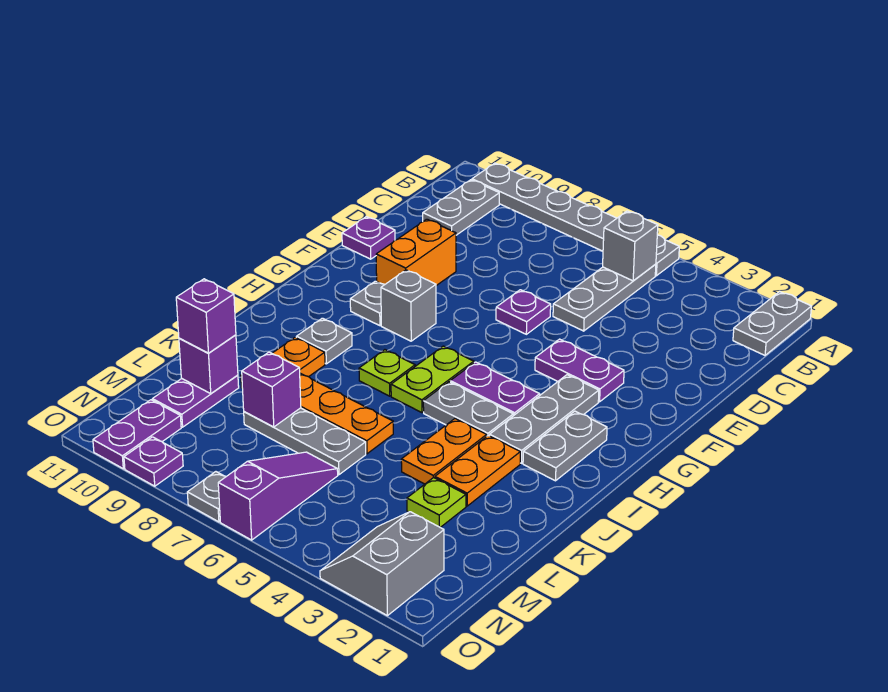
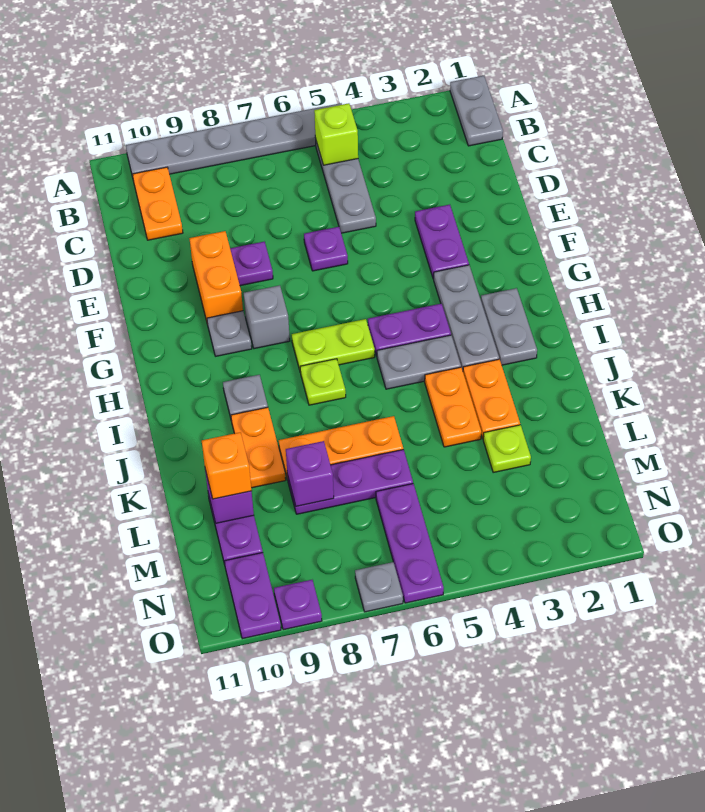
grey brick B5 level 2 -> lime brick B5 level 2
grey plate B10:C10 level 1 -> orange plate B10:C10 level 1
purple plate E11 level 1 -> purple plate E8 level 1
purple plate F3:F4 level 1 -> purple plate E3:F3 level 1
lime plate H6:I6 level 1 -> lime plate H6:H7 level 1
grey plate L6:L8 level 1 -> purple plate L6:L8 level 1
purple brick L10 level 3 -> orange brick L10 level 3
purple slope M6:O6 level 1 top O -> purple plate M6:O6 level 1
grey slope N2:O3 level 1 top 2 -> none

